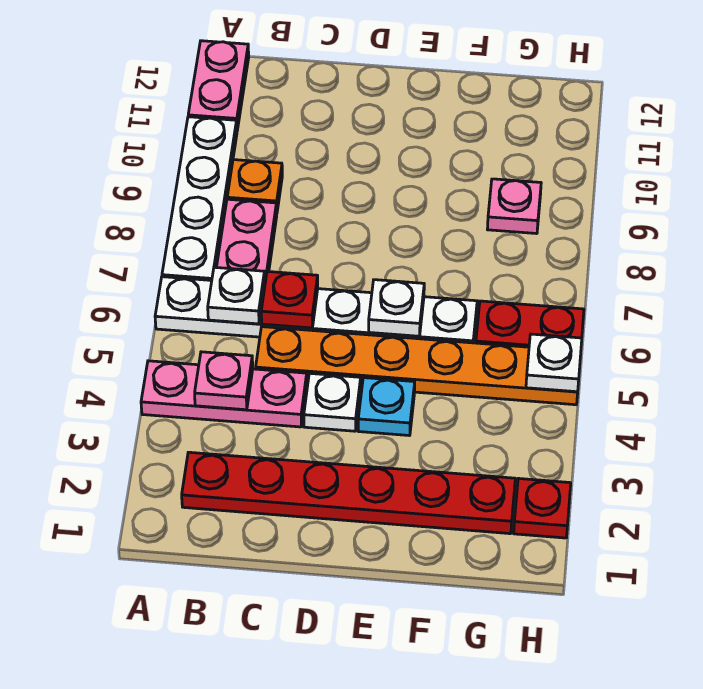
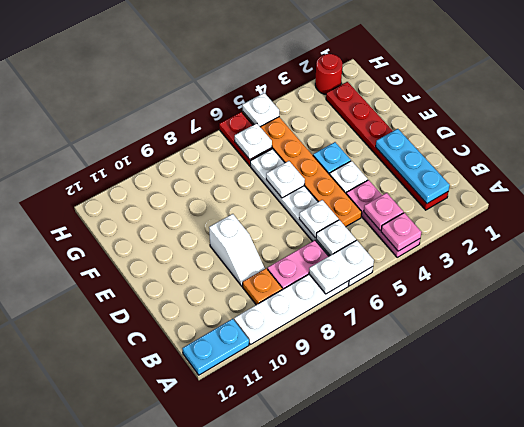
none -> white plate A6:A7 level 2
pink plate A11:A12 level 1 -> cyan plate A11:A12 level 1
none -> cyan plate B2:D2 level 2
red plate C6 level 2 -> white plate C6 level 2
none -> white slope C9:D9 level 1 top D
none -> white plate G6 level 2
pink plate G9 level 1 -> pink plate A4 level 2
red plate H2 level 1 -> red round brick H2 level 1

